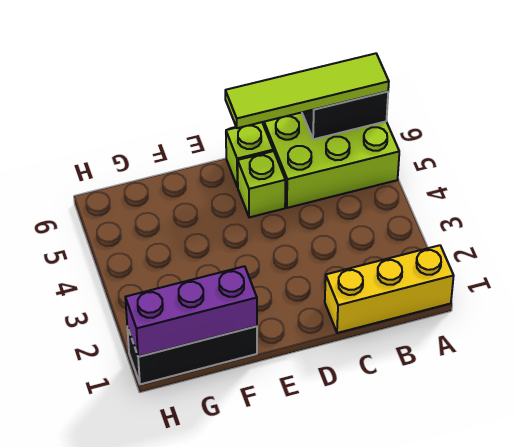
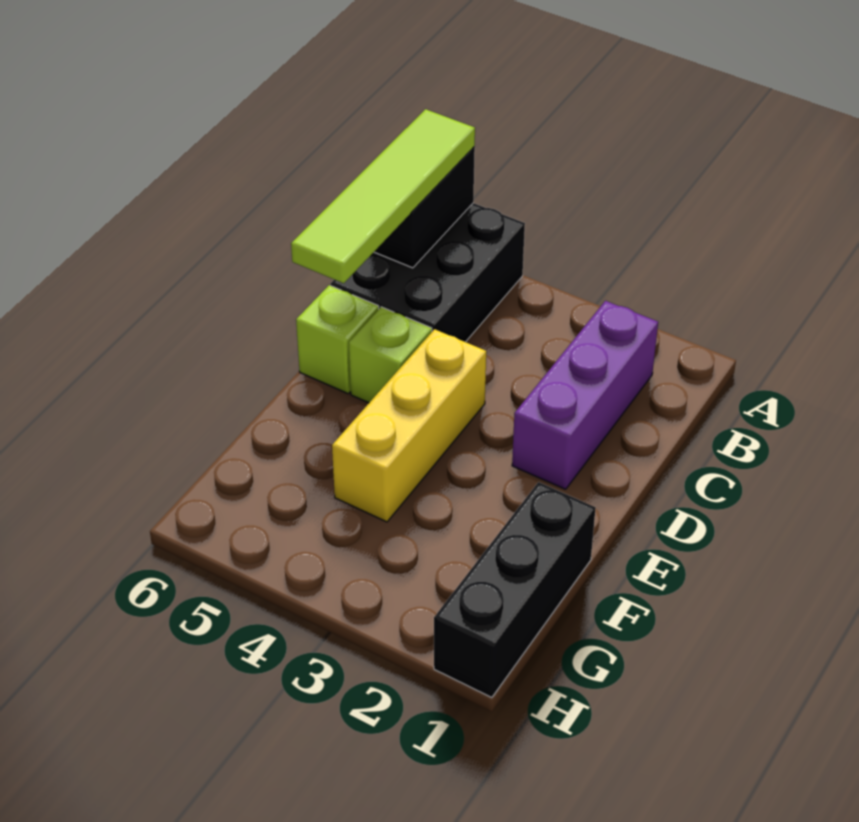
yellow brick A1:C1 level 1 -> yellow brick D4:F4 level 1
lime brick A5:C6 level 1 -> black brick A5:C6 level 1
purple brick F1:H1 level 2 -> purple brick B2:D2 level 1

